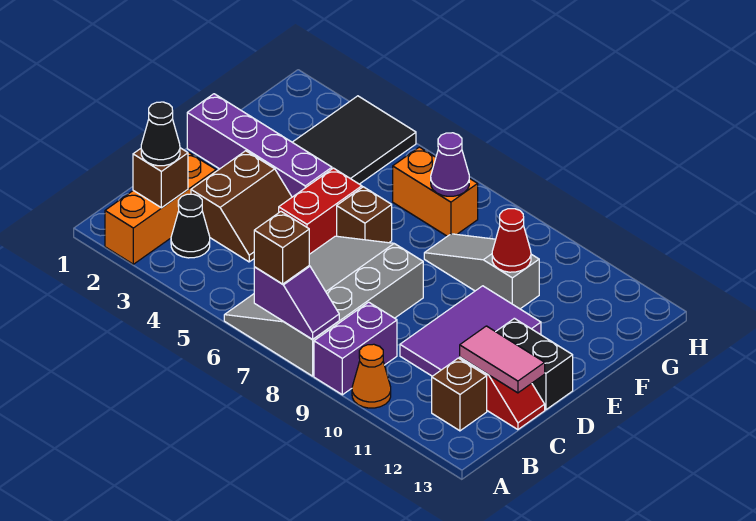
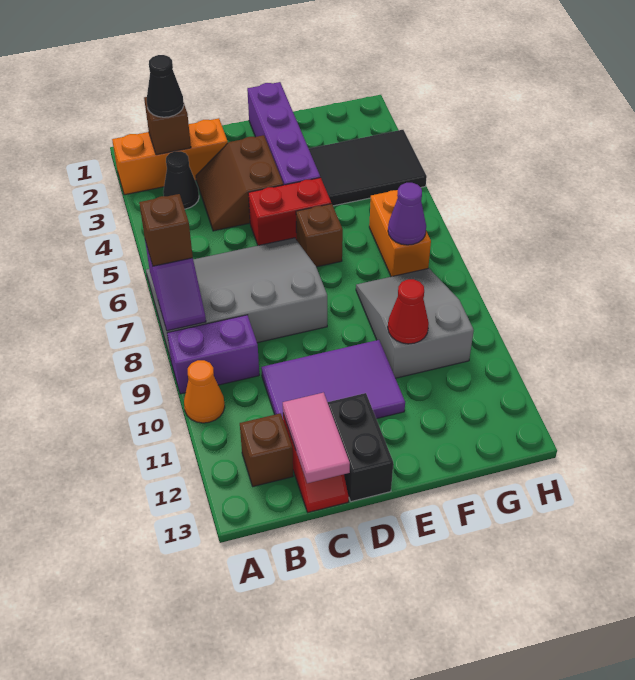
brown slope C3:D4 level 1 top 3 -> brown slope C3:D4 level 1 top D
grey slope F8:F10 level 1 top 10 -> grey slope F8:G10 level 1 top 10

